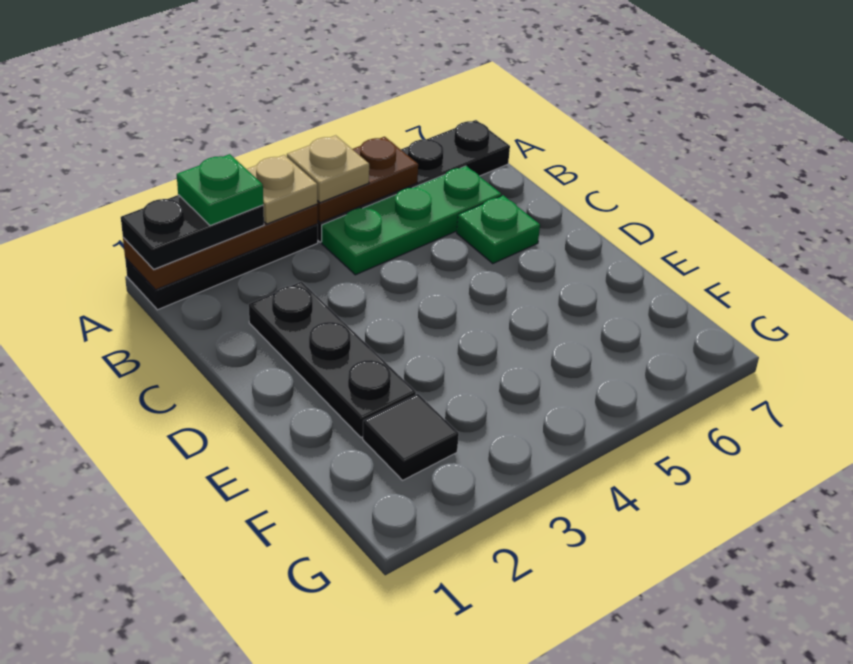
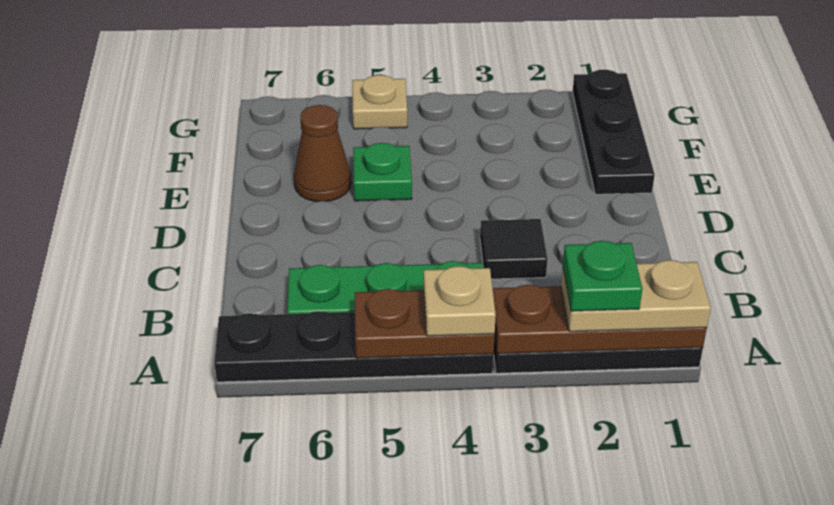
black plate A1:A2 level 3 -> tan plate A1:A2 level 3
tan plate A3 level 3 -> tan plate G5 level 1
black plate C2:E2 level 1 -> black plate E1:G1 level 1
green plate C6 level 1 -> green plate E5 level 1
none -> brown cone E6 level 1
black tile F2 level 1 -> black tile C3 level 1

